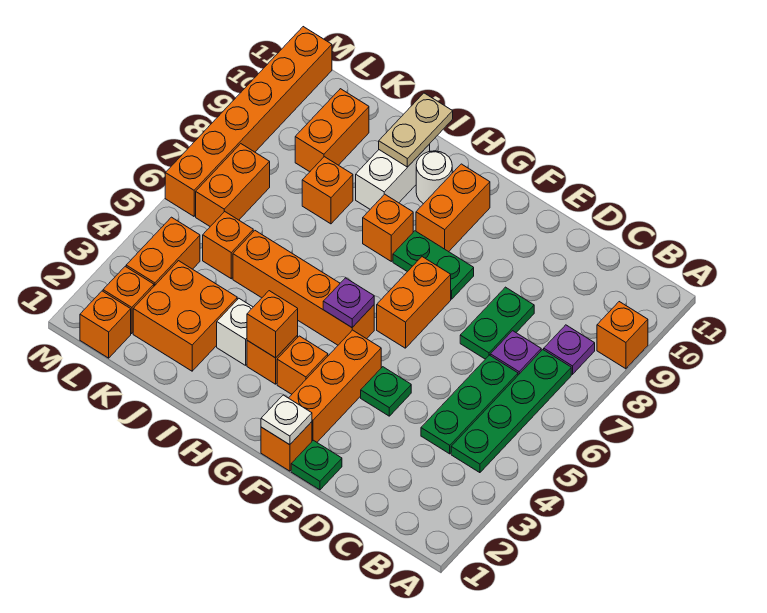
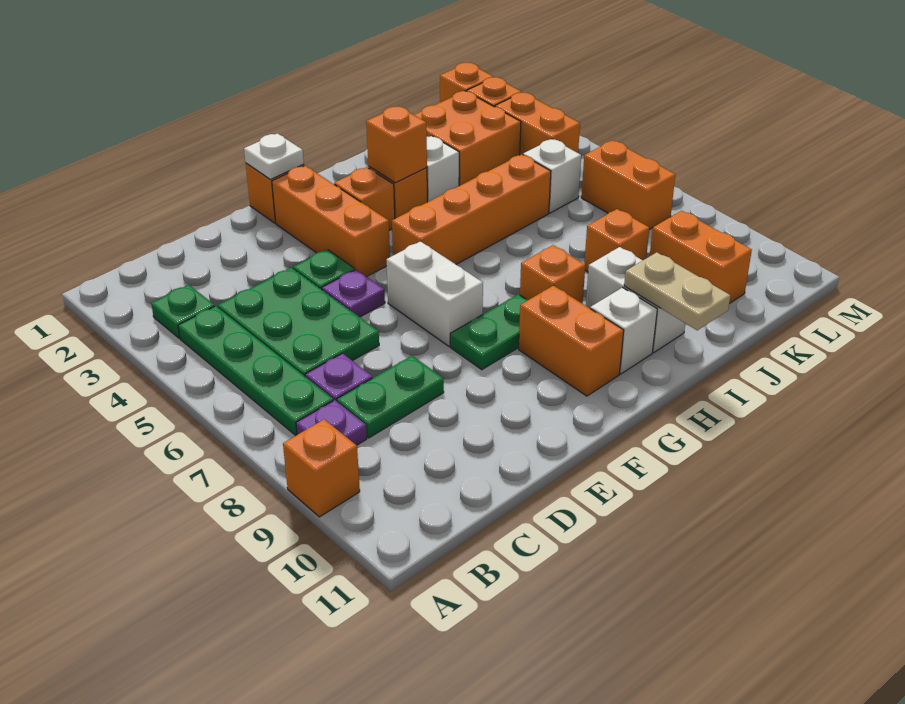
green plate C4:C6 level 1 -> green plate C4:D6 level 1
green plate D7:D8 level 1 -> green plate C8:D8 level 1
green plate E1 level 1 -> green plate B3 level 1
orange brick F6:F7 level 1 -> white brick F6:F7 level 1
purple plate G5 level 2 -> purple plate E5 level 1
white round brick H10 level 1 -> white brick H10 level 1
orange brick K5 level 1 -> white brick K5 level 1
orange brick M6:M11 level 1 -> none

